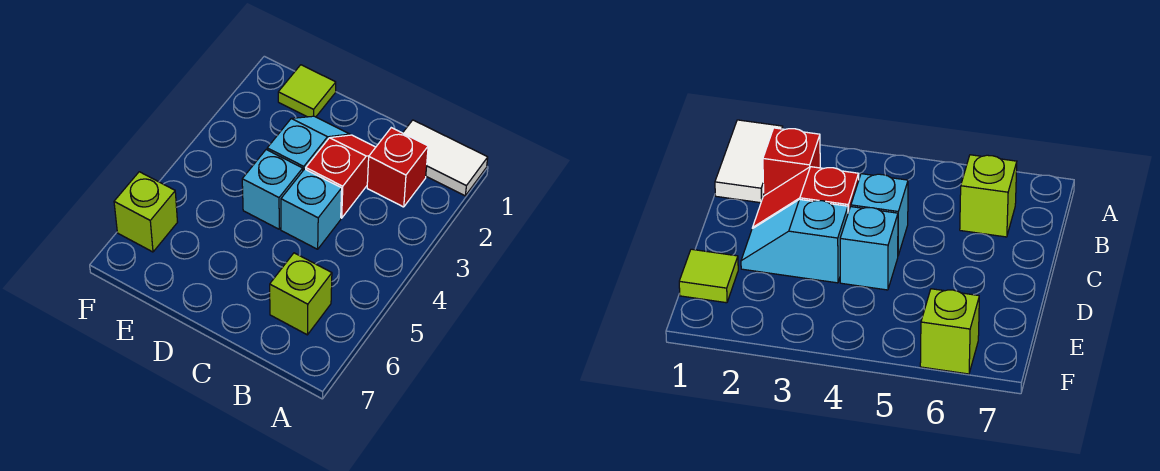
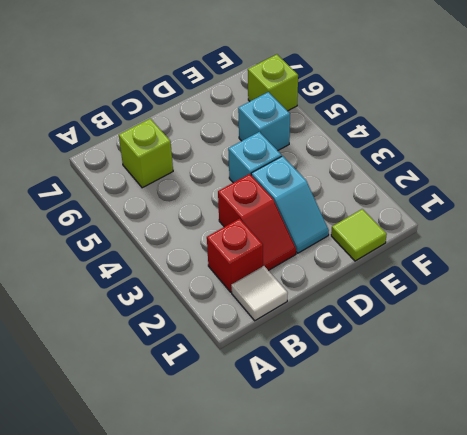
white tile A1:B1 level 1 -> white tile B1 level 1
cyan brick C4 level 1 -> cyan brick E5 level 1

